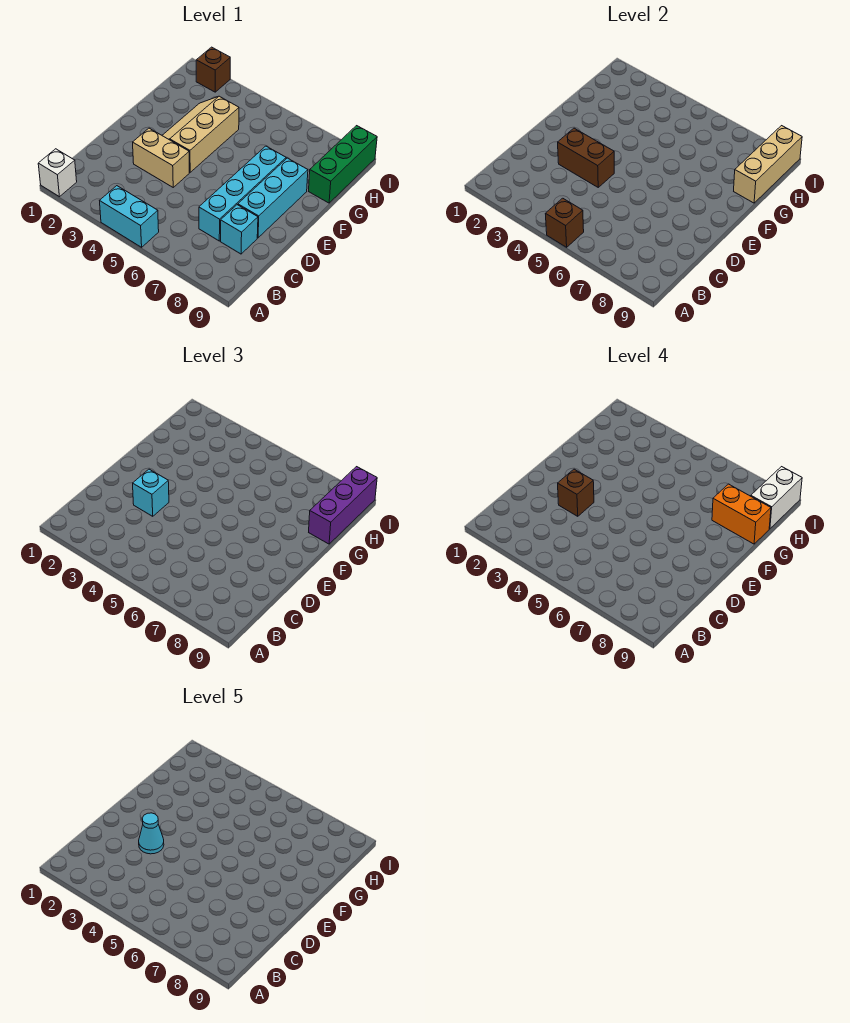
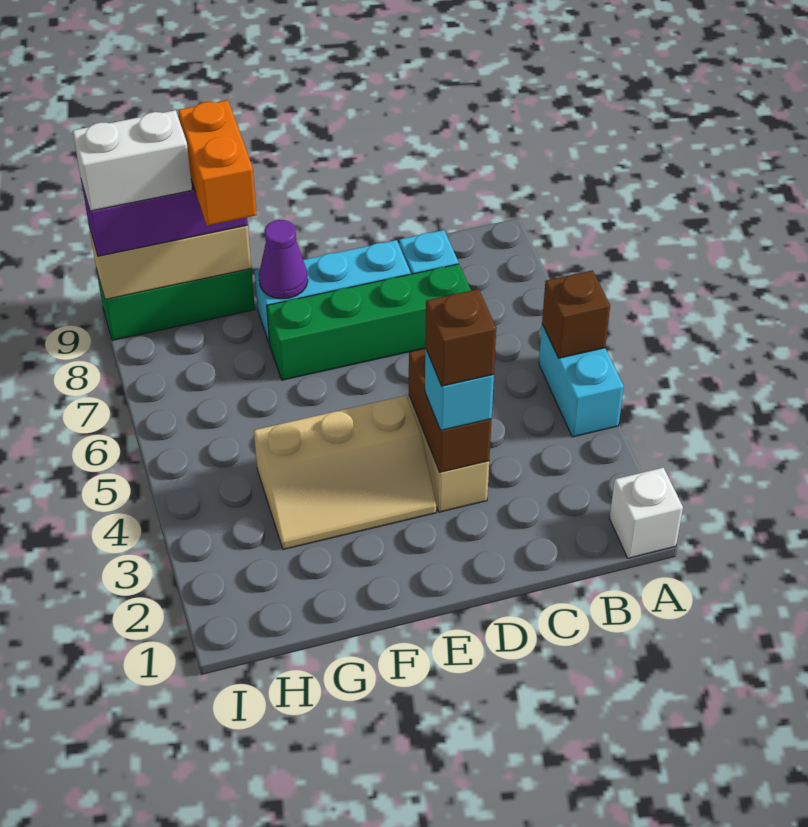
cyan brick C7:F7 level 1 -> green brick C7:F7 level 1
cyan cone D3 level 5 -> none
none -> purple cone F8 level 2
brown brick I2 level 1 -> none

